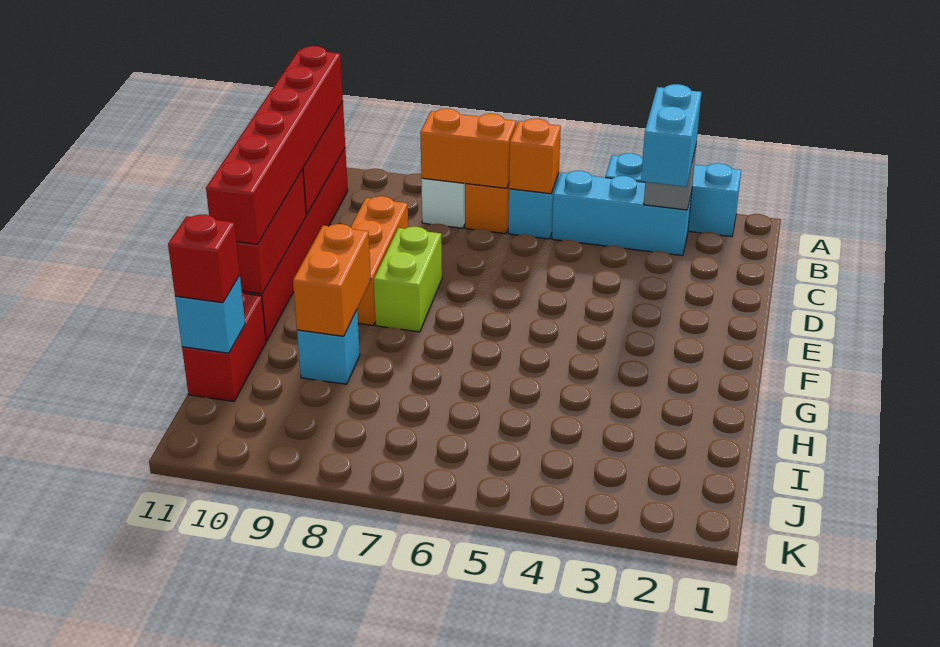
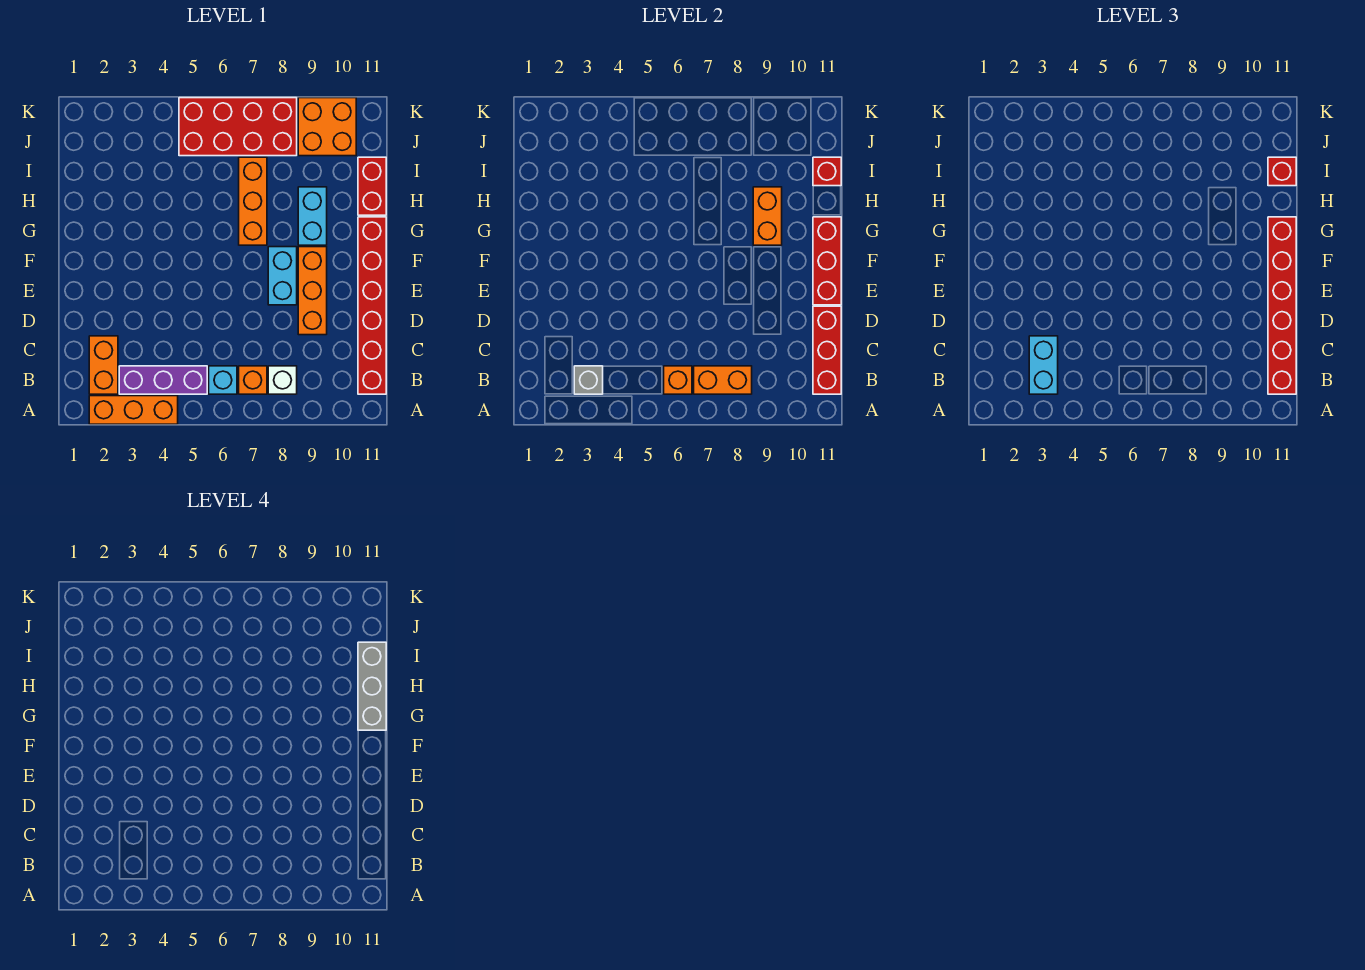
cyan brick A2:A4 level 1 -> orange brick A2:A4 level 1
none -> orange brick B2:C2 level 1
cyan brick B3:B5 level 1 -> purple brick B3:B5 level 1
lime brick E8:F8 level 1 -> cyan brick E8:F8 level 1
none -> orange brick G7:I7 level 1
none -> grey brick G11:I11 level 4
cyan brick H9 level 1 -> cyan brick G9:H9 level 1
cyan brick I11 level 2 -> red brick I11 level 2
none -> red brick J5:K8 level 1
none -> orange brick J9:K10 level 1

